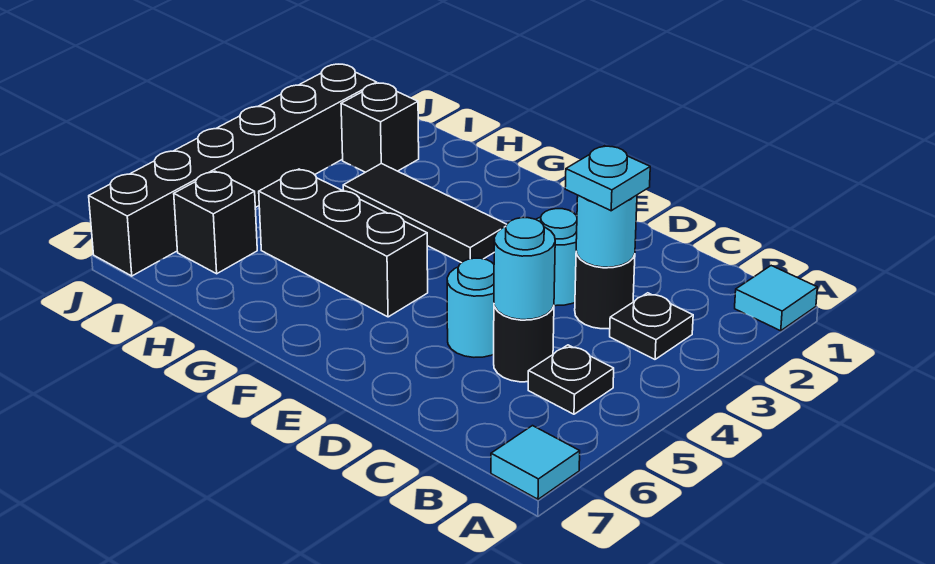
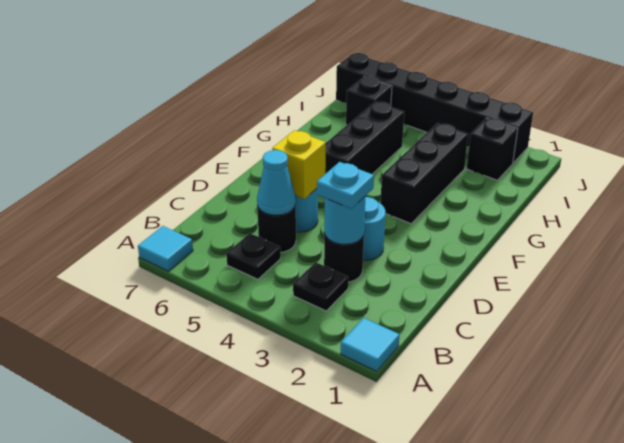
cyan round brick C5 level 2 -> cyan cone C5 level 2
none -> yellow brick D5 level 2
black tile F3:H3 level 1 -> black brick F3:H3 level 1

